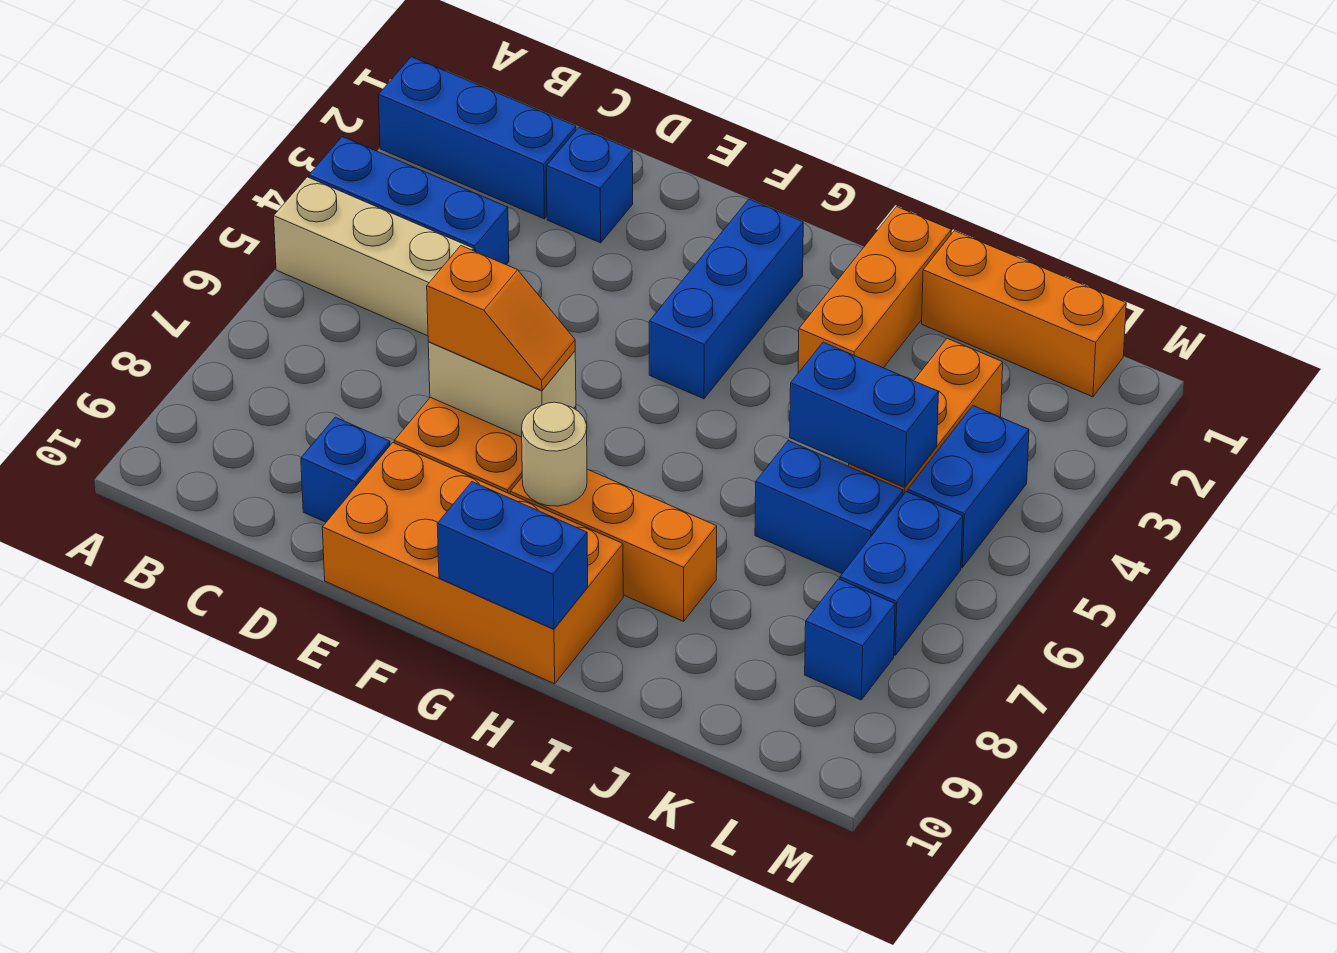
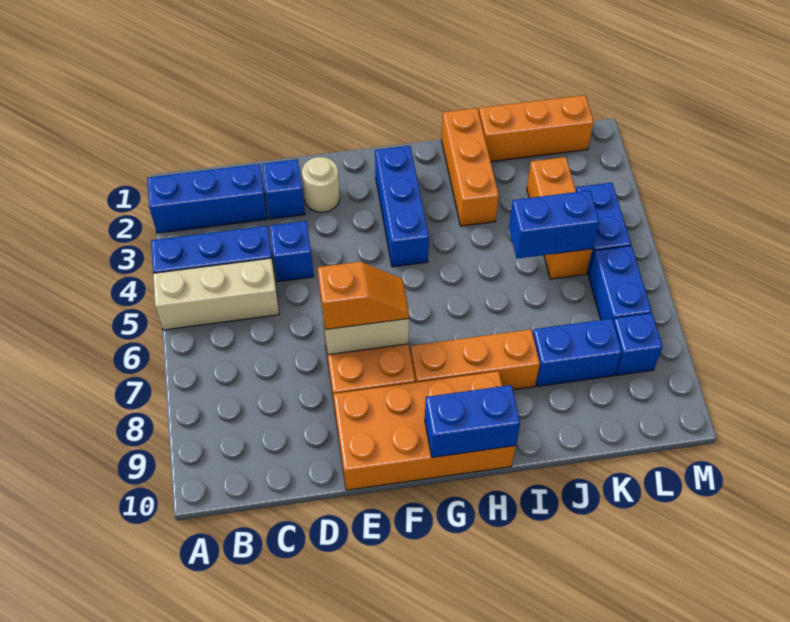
blue brick D9 level 1 -> blue brick D4 level 1
tan round brick G8 level 2 -> tan round brick E2 level 1
blue brick J6:K6 level 1 -> blue brick J8:K8 level 1

